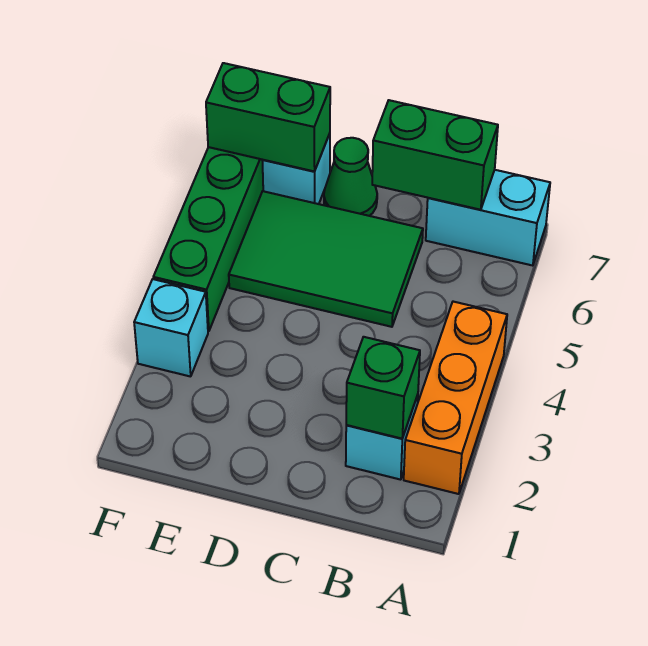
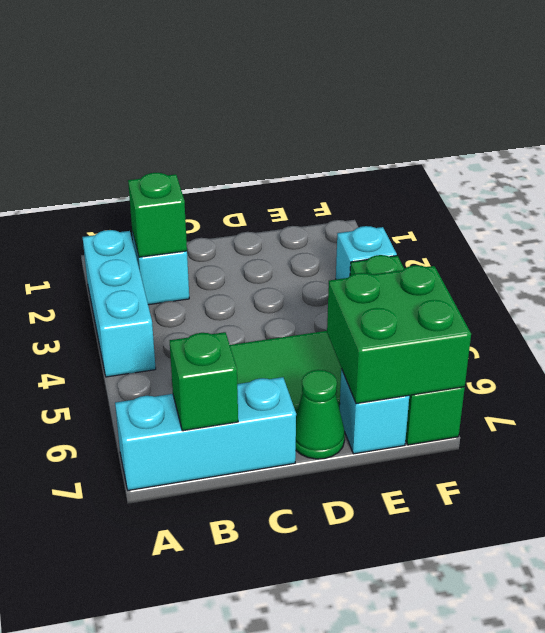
orange brick A2:A4 level 1 -> cyan brick A2:A4 level 1
cyan brick A7:B7 level 1 -> cyan brick A7:C7 level 1
green brick B7:C7 level 2 -> green brick B7 level 2
green brick E7:F7 level 2 -> green brick E6:F7 level 2

